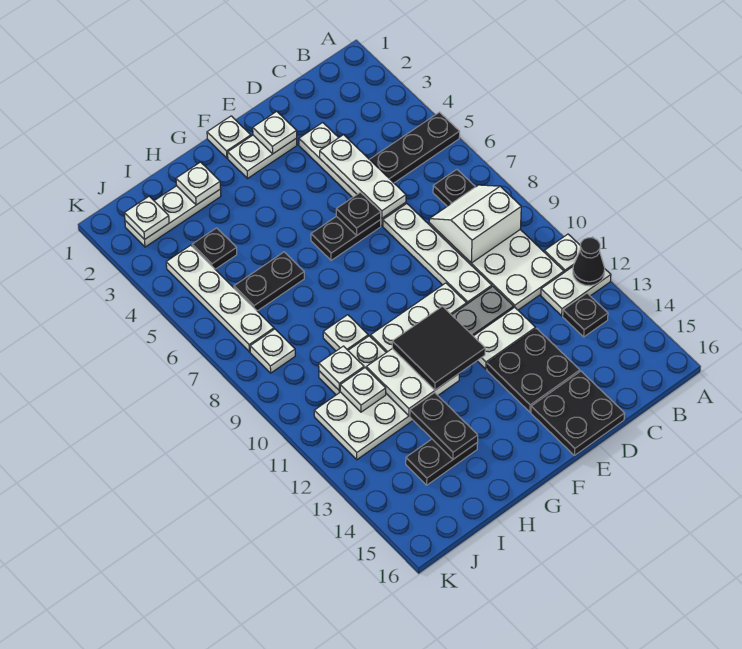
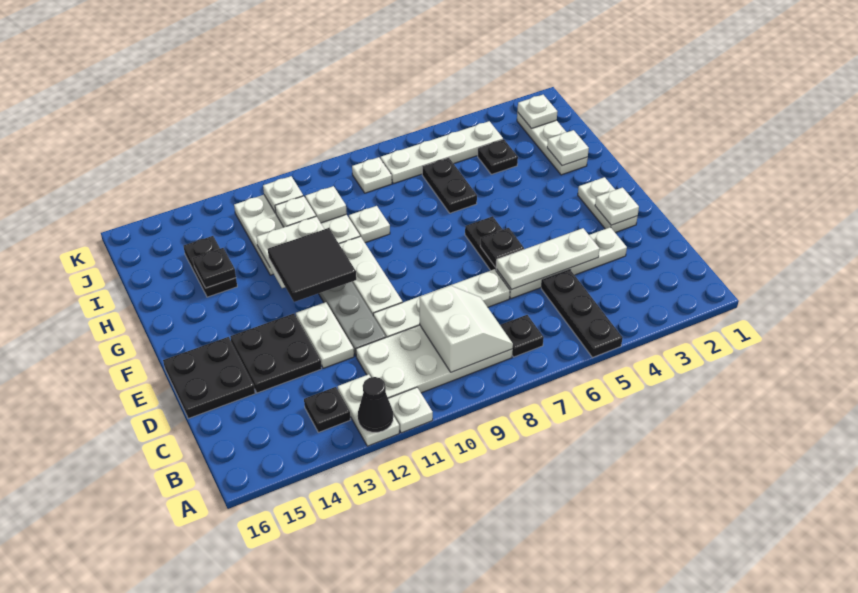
white plate F1 level 1 -> white plate J11 level 2
black plate H13:H14 level 2 -> black plate H14 level 2

